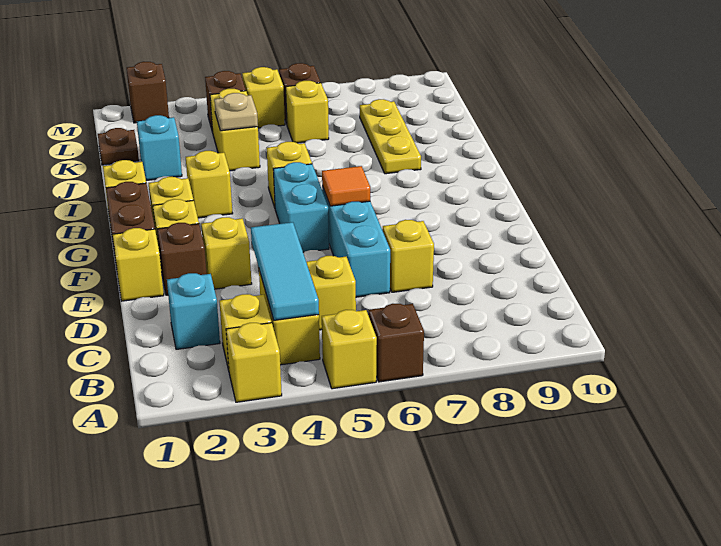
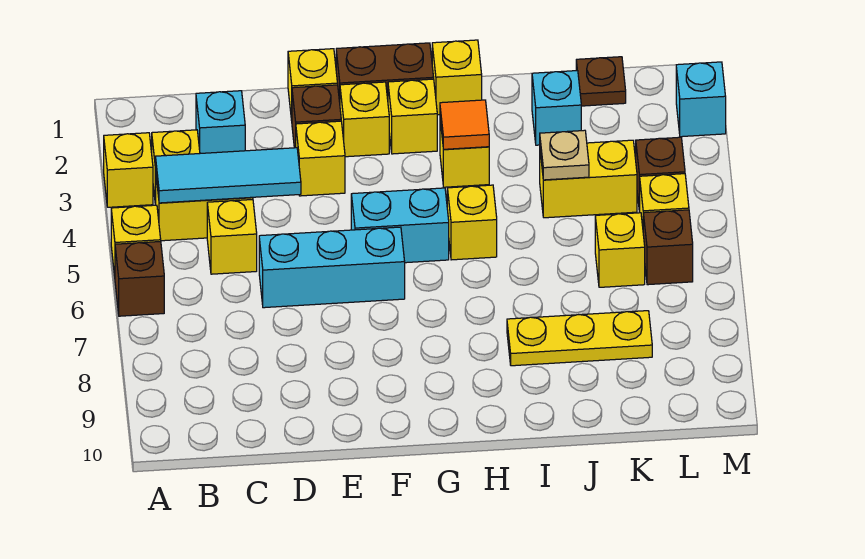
yellow brick D7 level 1 -> none
orange tile F6 level 2 -> orange tile H3 level 2
brown brick M2 level 1 -> cyan brick M2 level 1

